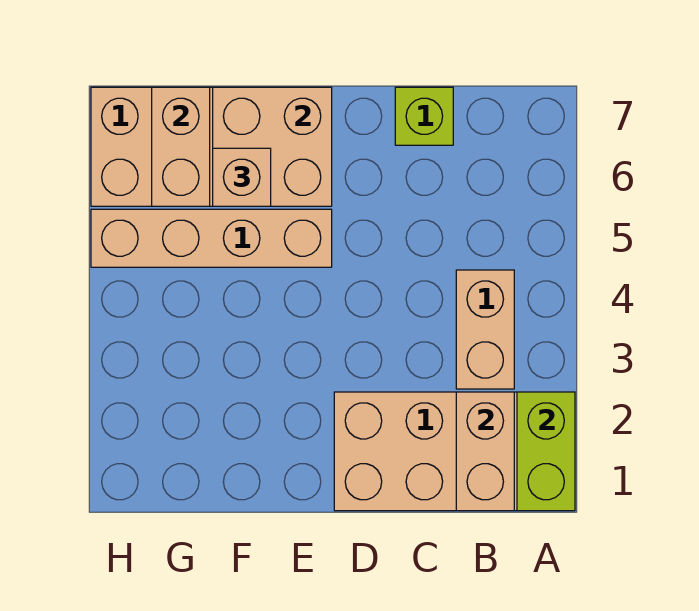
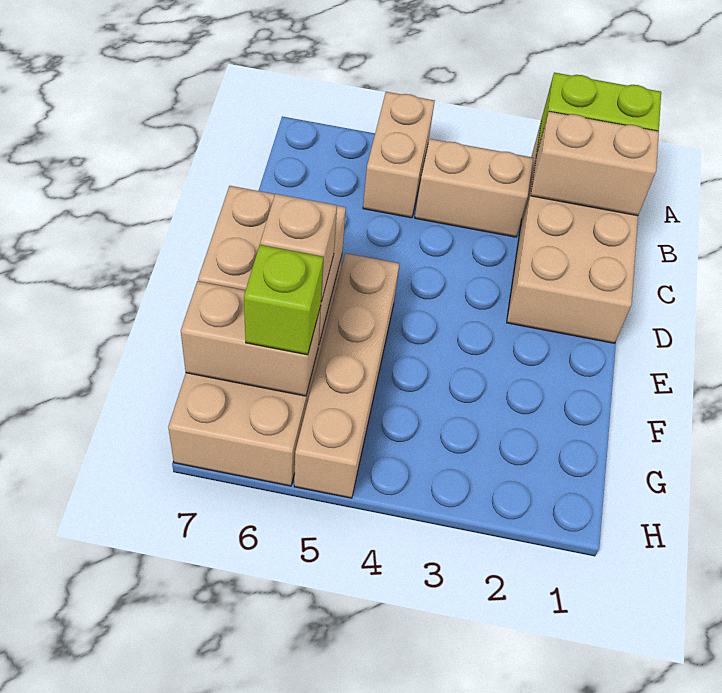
none -> tan brick A5:B5 level 1
lime brick C7 level 1 -> lime brick G6 level 3

